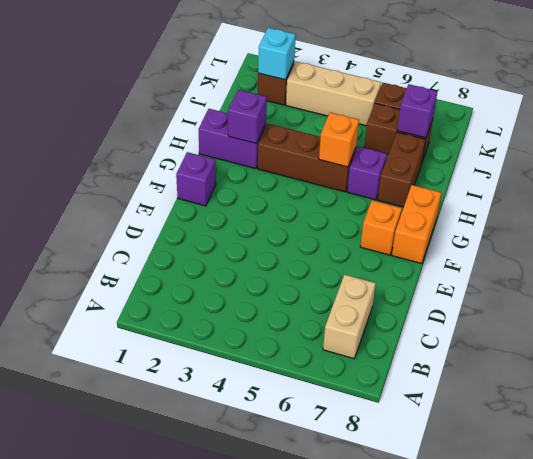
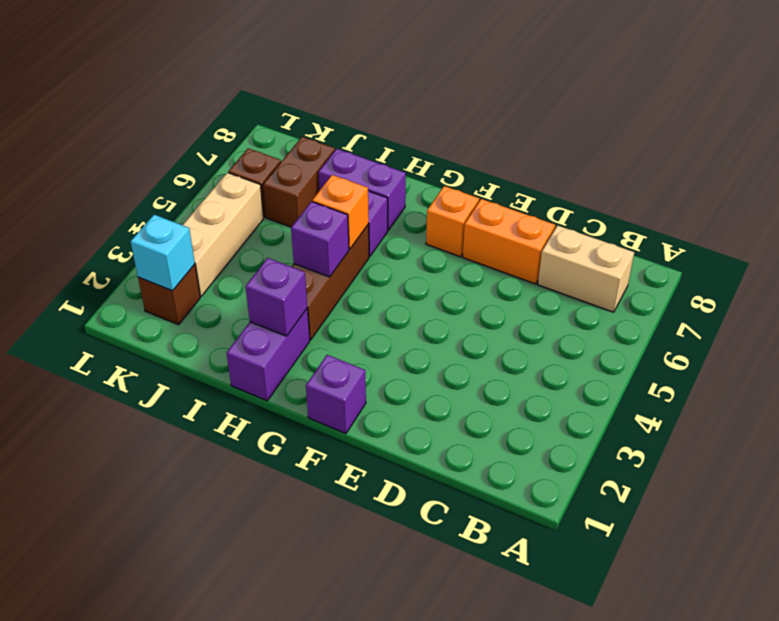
orange brick F8:G8 level 1 -> orange brick D7:E7 level 1
brown brick H7:I7 level 1 -> purple brick H7:I7 level 1
purple brick J7 level 2 -> purple brick H4 level 2

